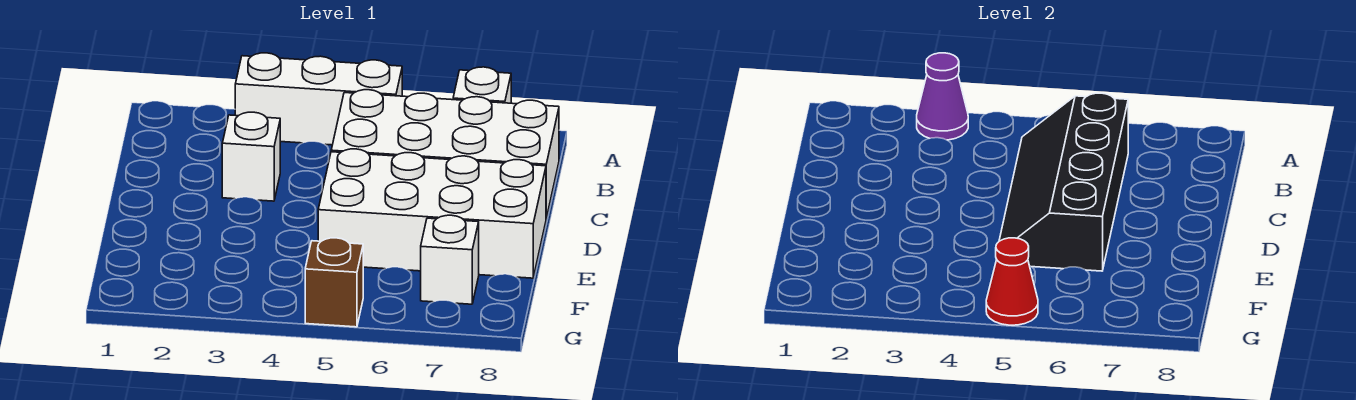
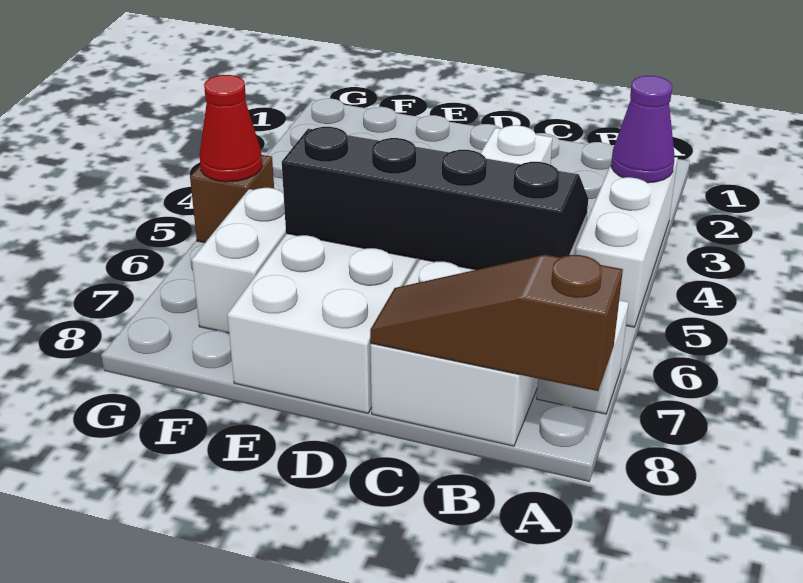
none -> brown slope A8:C8 level 2 top A
white brick F7 level 1 -> white brick F6:F7 level 1

